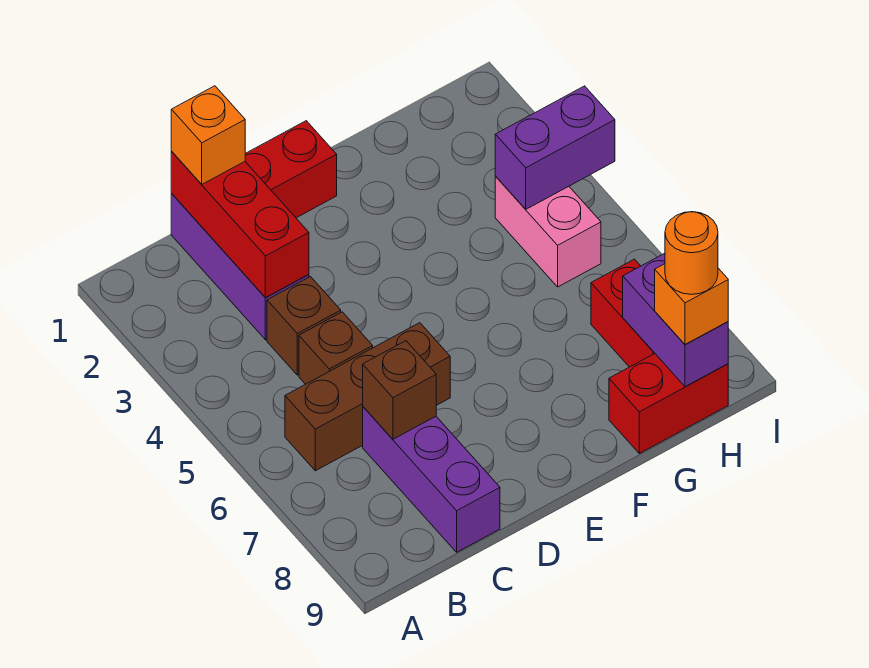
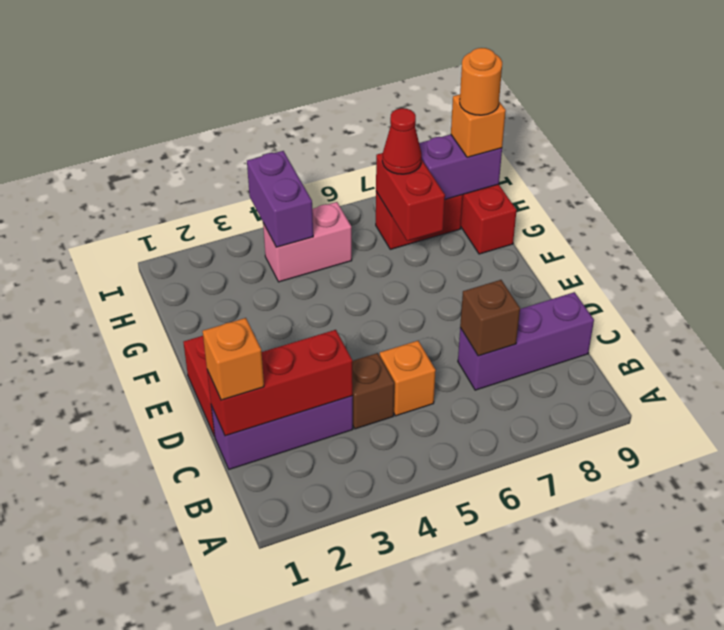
brown brick B6:D6 level 1 -> none
brown brick C5 level 1 -> orange brick C5 level 1
none -> red brick G7:H7 level 2
none -> red cone H7 level 3

